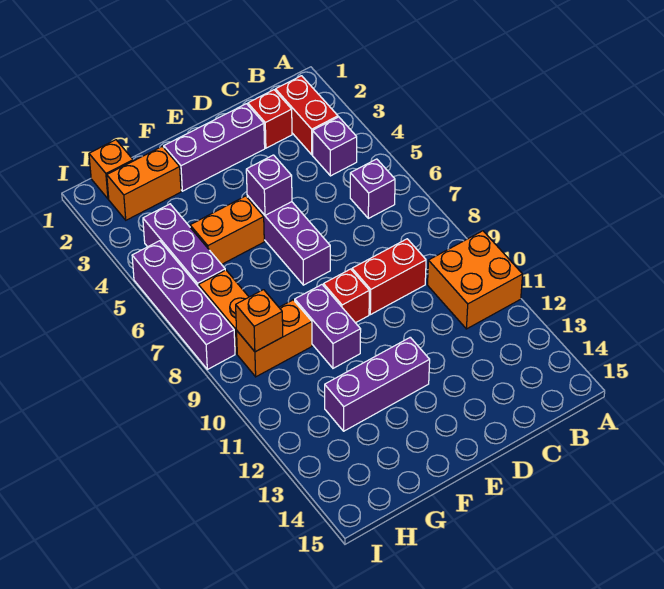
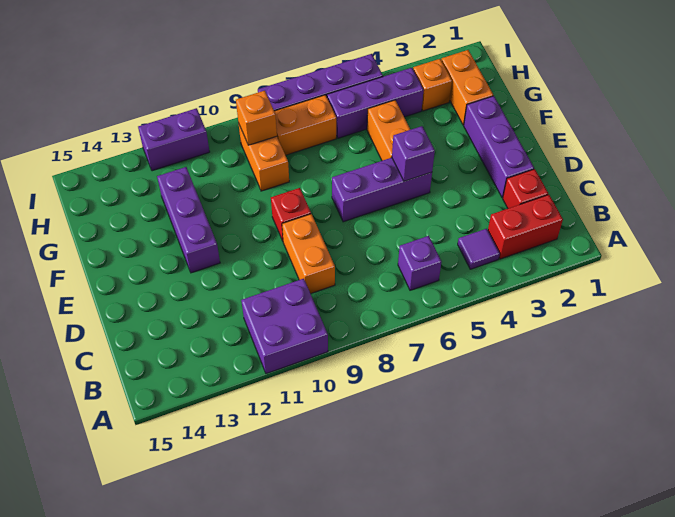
orange brick A10:B11 level 1 -> purple brick A10:B11 level 1
purple brick B4 level 1 -> purple tile B4 level 1
red brick C9:D9 level 1 -> orange brick C9:D9 level 1
purple brick F9:F10 level 1 -> purple brick I11:I12 level 1
orange brick H1 level 1 -> orange brick H3 level 1

